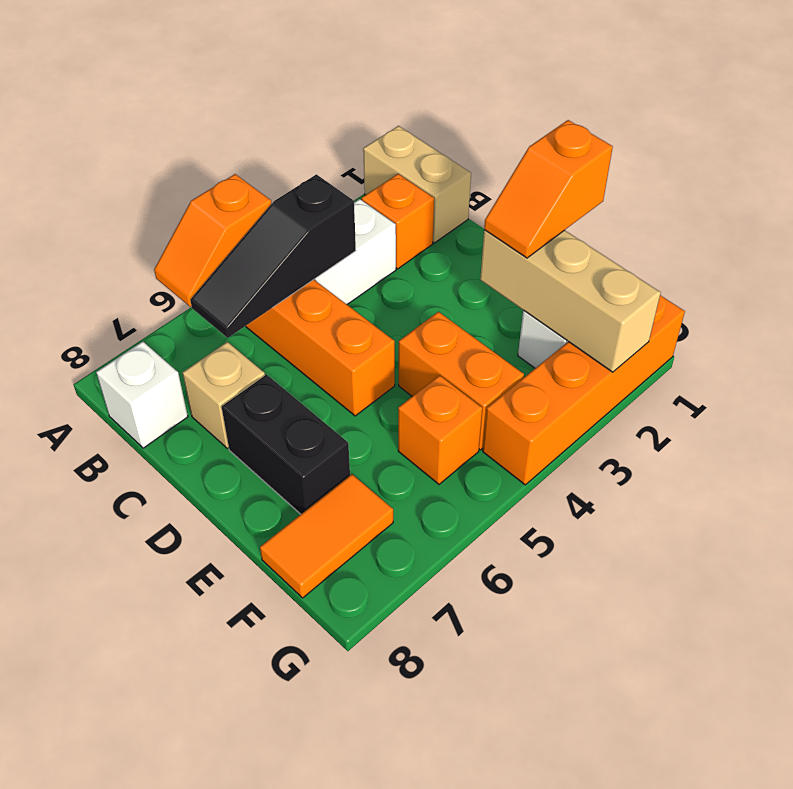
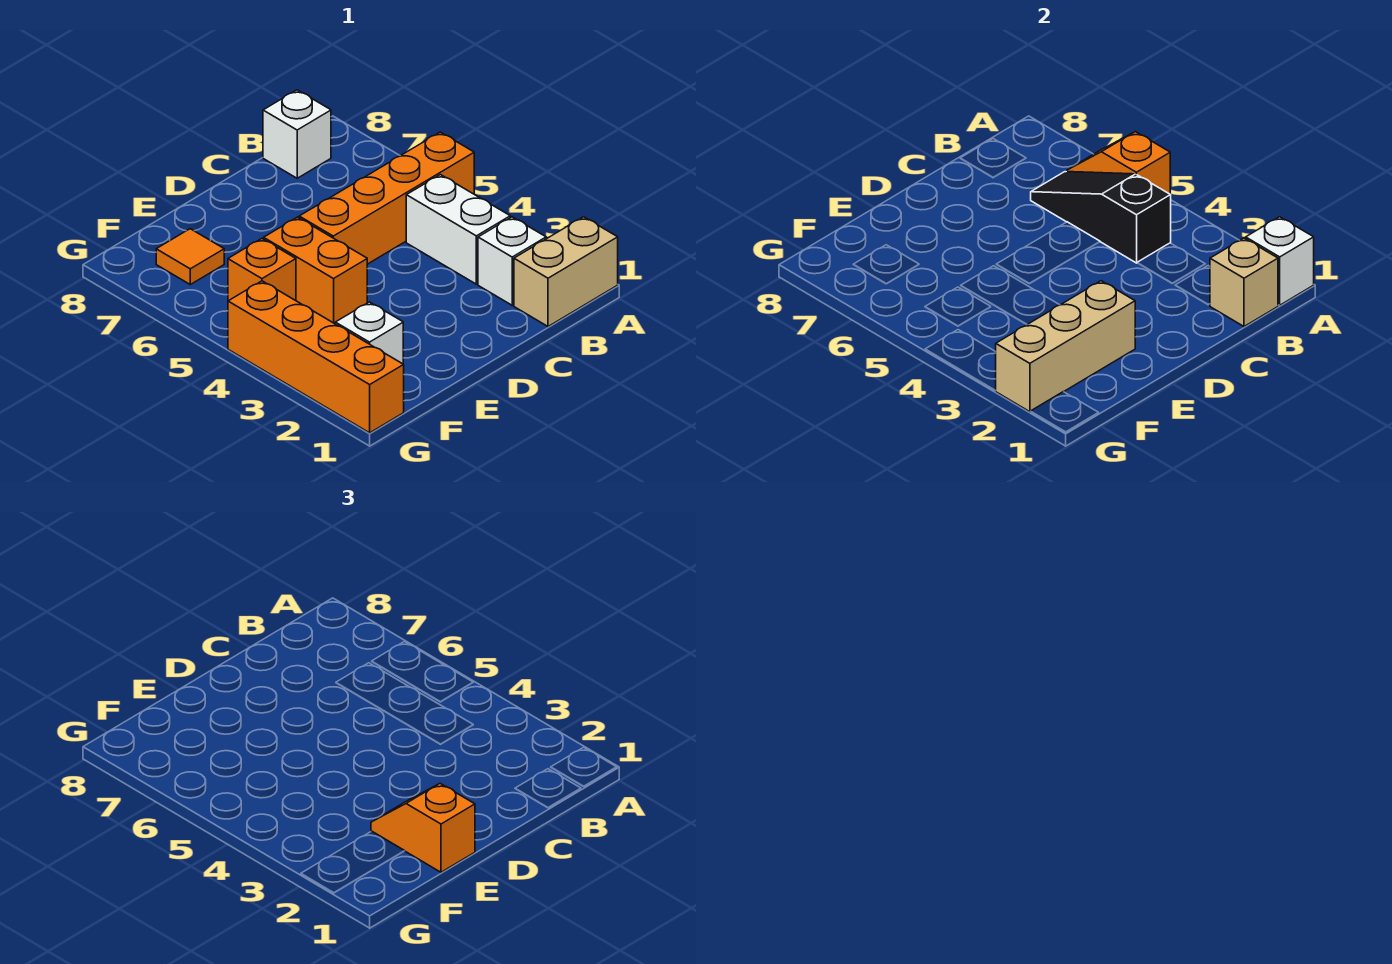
none -> white brick A1 level 2
orange brick B2 level 1 -> white brick B2 level 1
tan brick C7 level 1 -> tan brick B1 level 2
black brick D7:E7 level 1 -> none
orange brick E4:F4 level 1 -> orange brick E4:E5 level 1
orange tile F7:F8 level 1 -> orange tile F7 level 1

